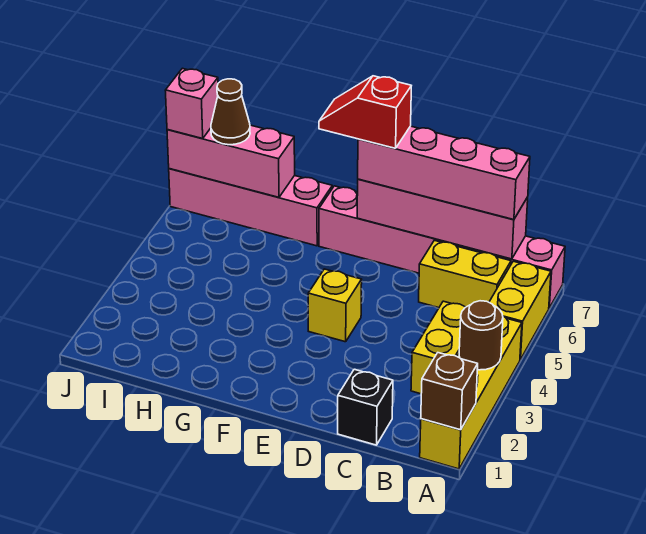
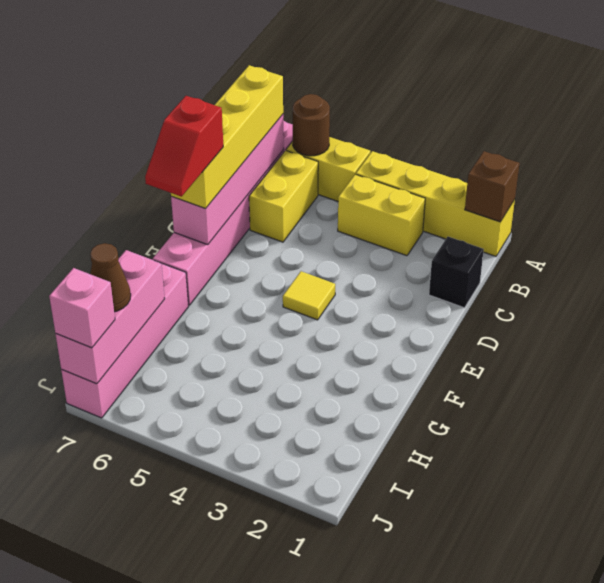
brown round brick A3 level 2 -> brown round brick A6 level 2
pink brick B7:E7 level 3 -> yellow brick B7:E7 level 3
yellow brick E4 level 1 -> yellow tile E4 level 1

